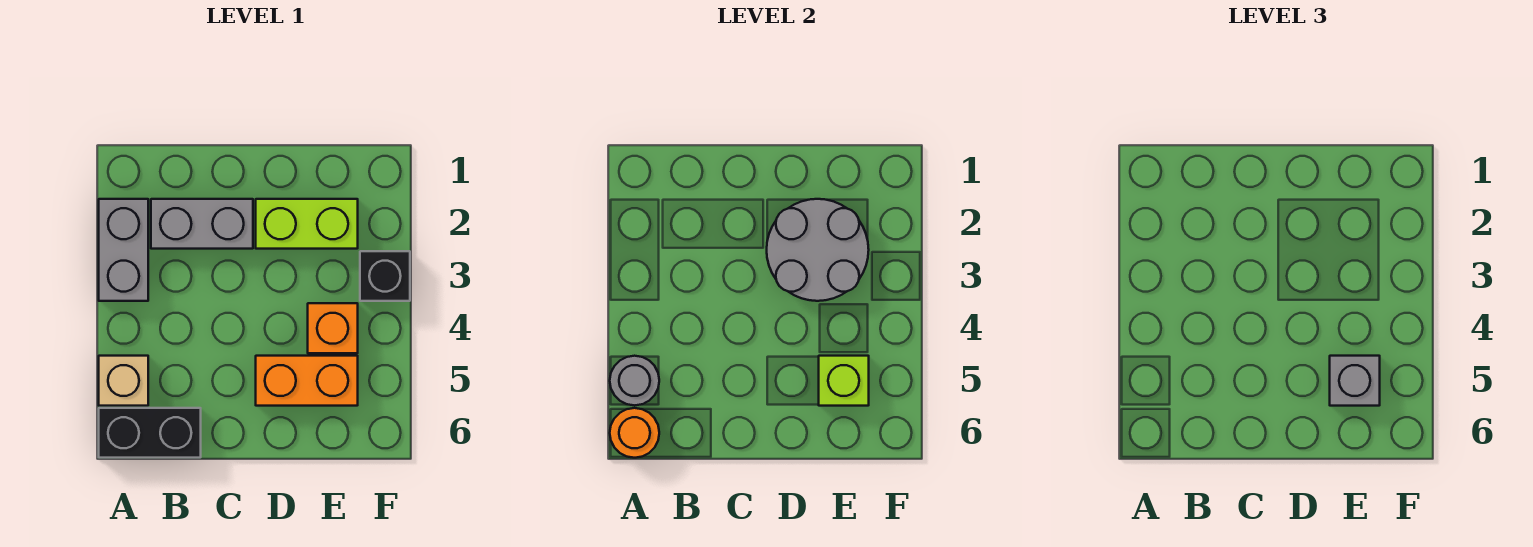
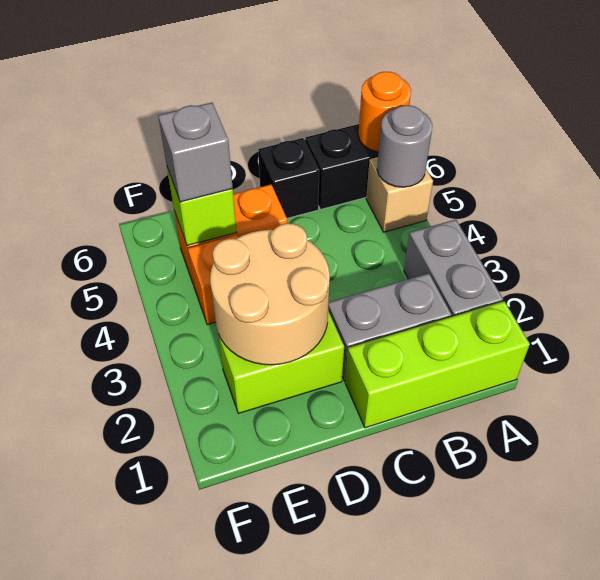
none -> lime brick A1:C1 level 1
grey round brick D2:E3 level 2 -> tan round brick D2:E3 level 2
black brick F3 level 1 -> black brick C6 level 1

